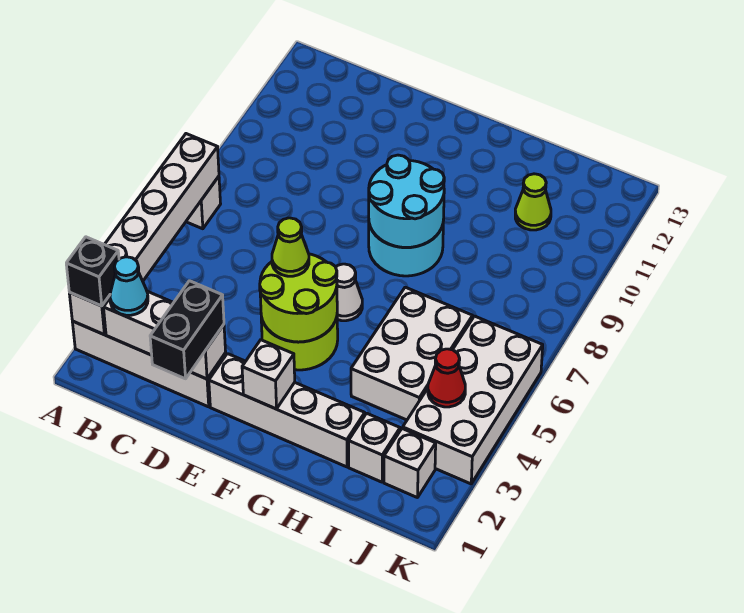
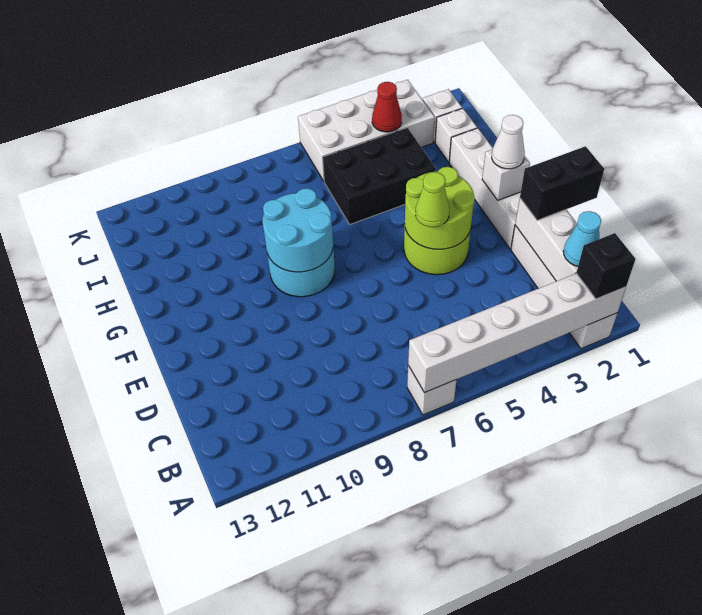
white cone F6 level 1 -> white cone F2 level 3
white brick H4:I6 level 1 -> black brick H4:I6 level 1
lime cone I11 level 1 -> none

